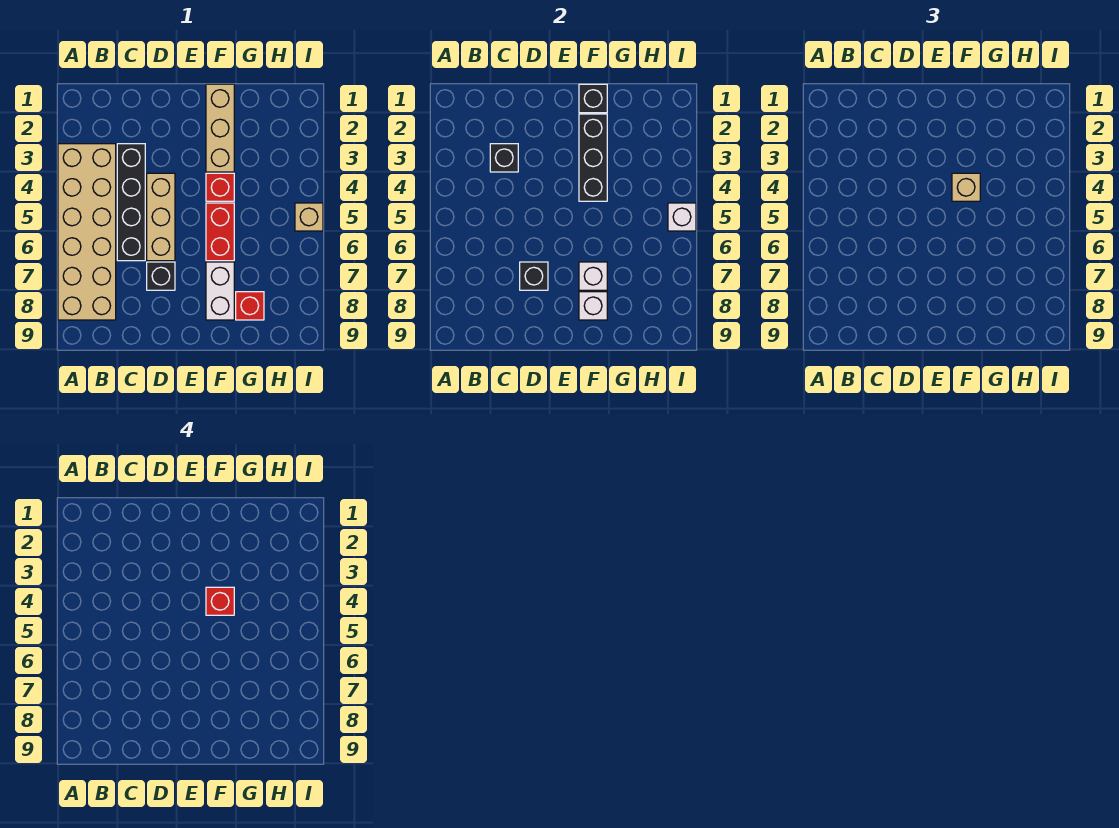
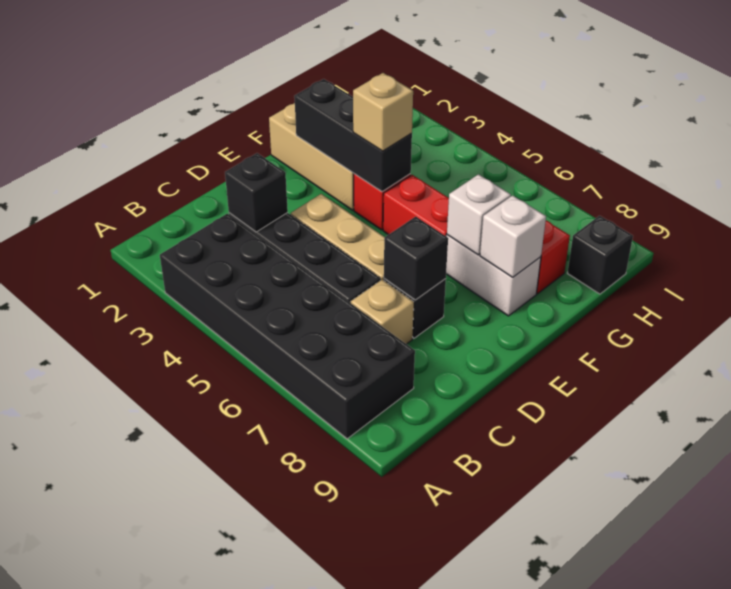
tan brick A3:B8 level 1 -> black brick A3:B8 level 1
black brick F1 level 2 -> black brick H9 level 1
red brick F4 level 4 -> none
tan brick I5 level 1 -> tan brick C7 level 1
white brick I5 level 2 -> none

